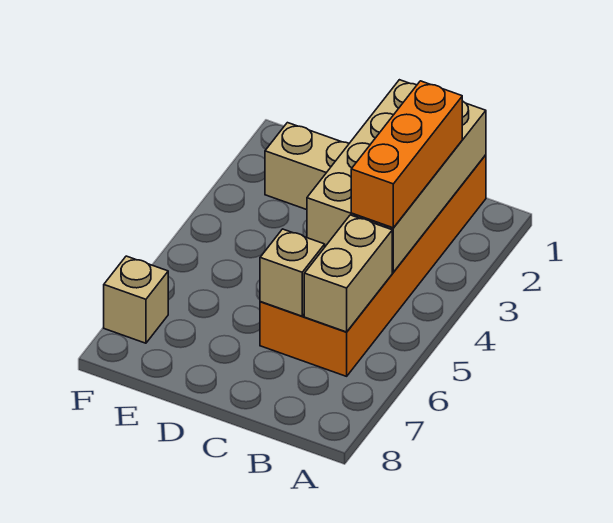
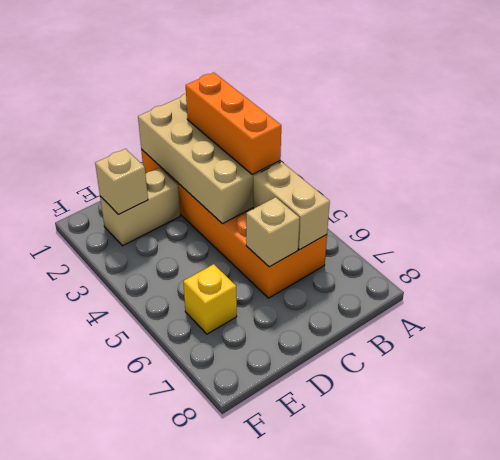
none -> yellow brick E6 level 1
tan brick F7 level 1 -> tan brick E2 level 2

